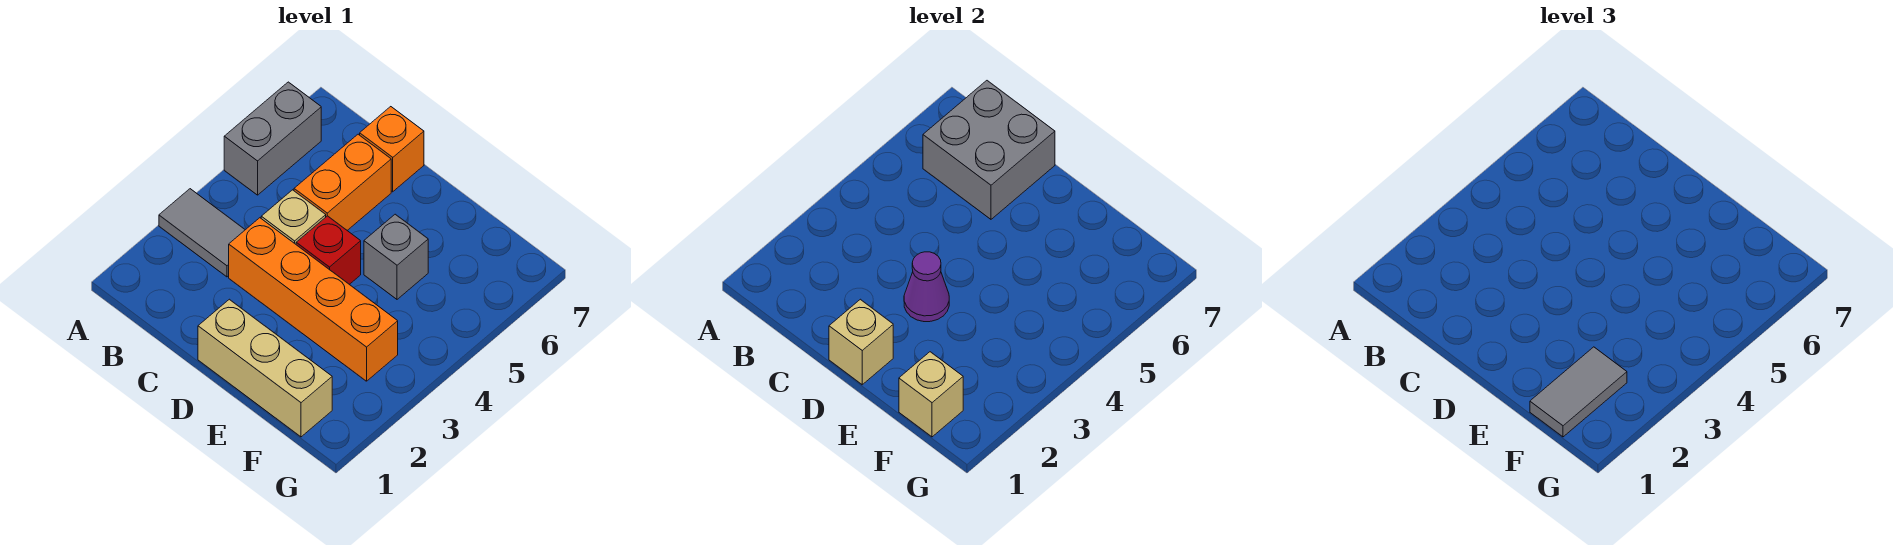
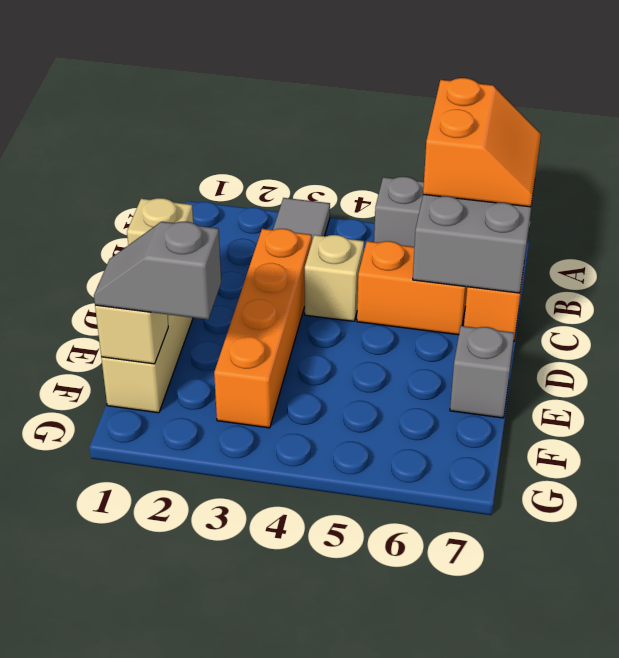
none -> orange slope A6:B7 level 3 top 6
purple cone D3 level 2 -> none
red brick D4 level 1 -> none
grey brick E5 level 1 -> grey brick E7 level 1
grey tile F1:F2 level 3 -> grey slope F1:F2 level 3 top 2

